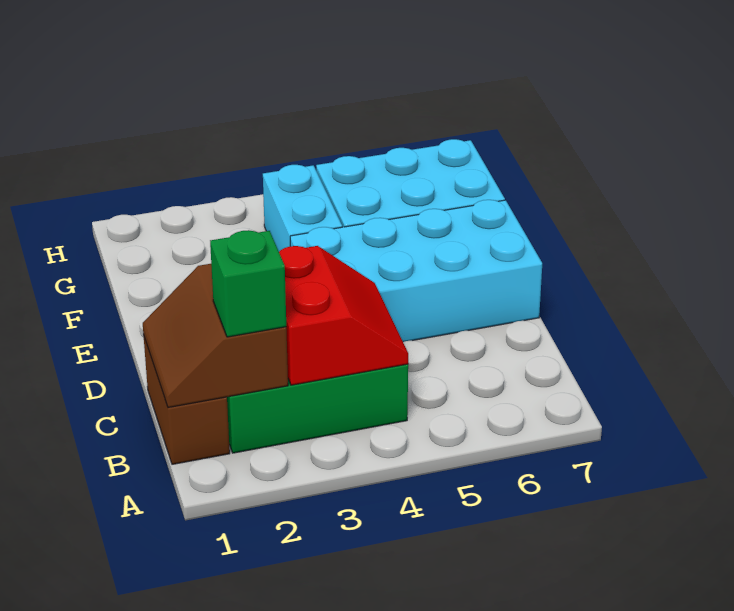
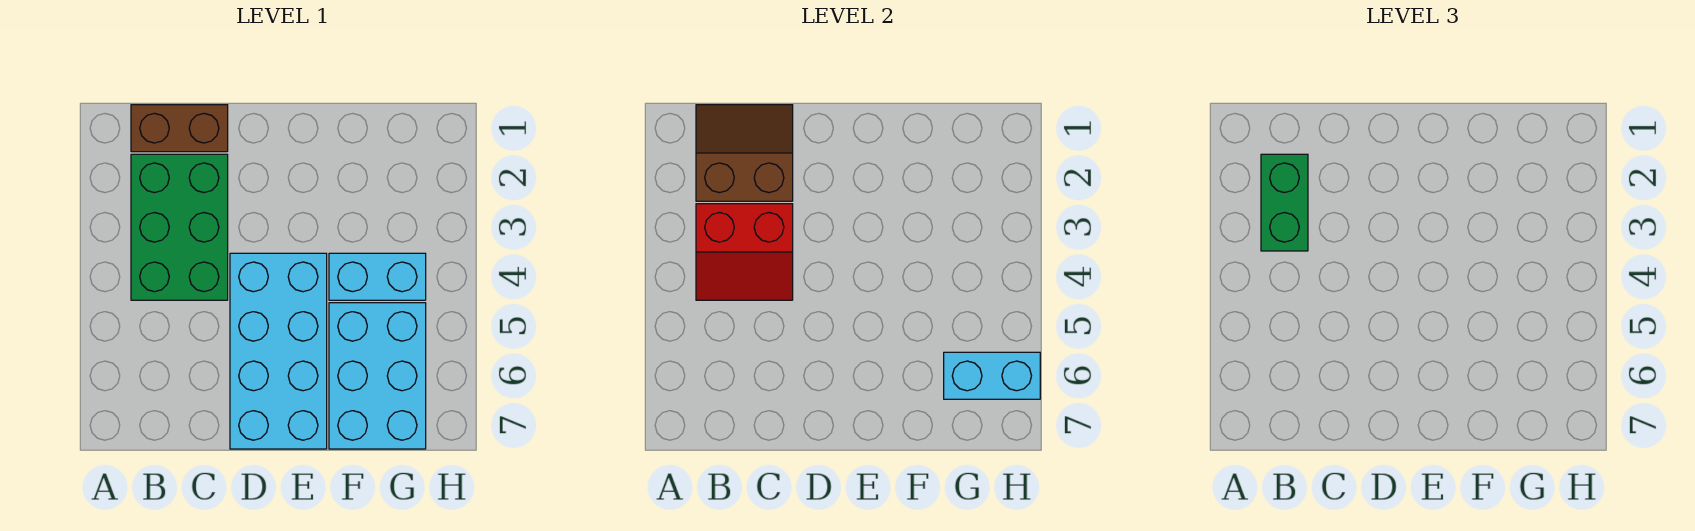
green brick B2 level 3 -> green brick B2:B3 level 3
none -> cyan brick G6:H6 level 2

